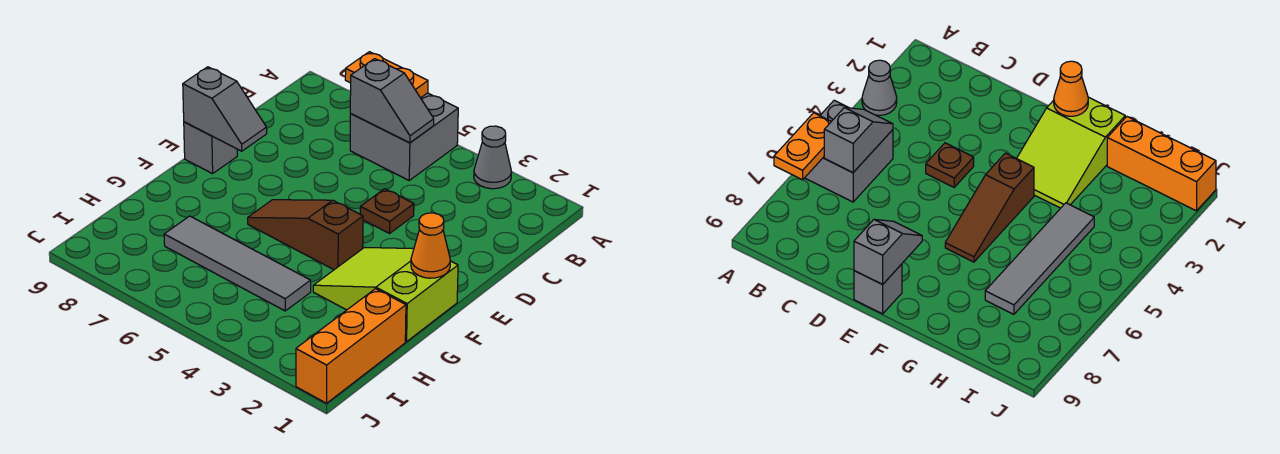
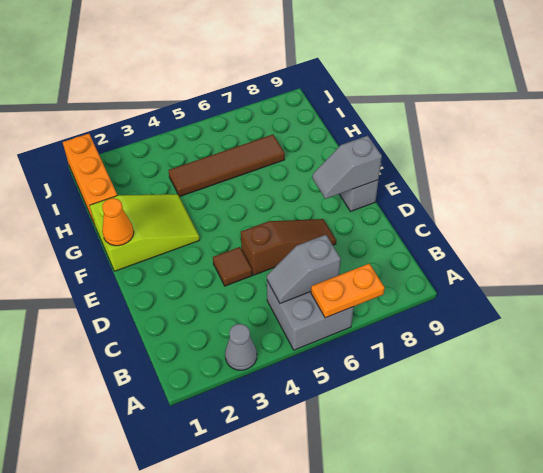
brown plate D4 level 1 -> brown tile D4 level 1
brown slope F4:F6 level 1 top 4 -> brown slope D5:D7 level 1 top 5
grey tile H4:H7 level 1 -> brown tile H4:H7 level 1

